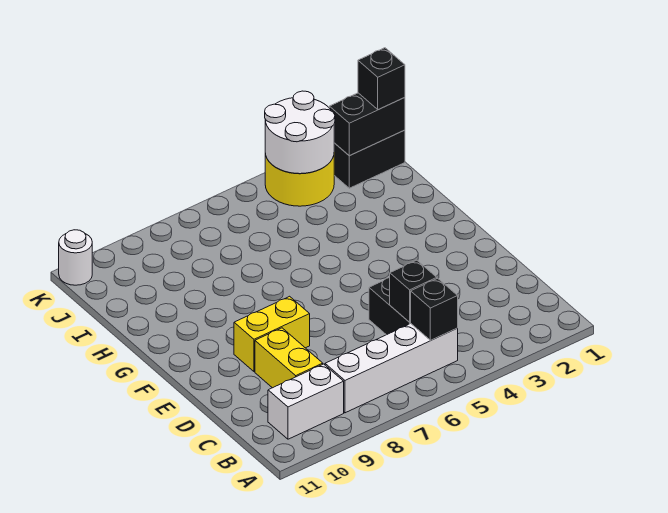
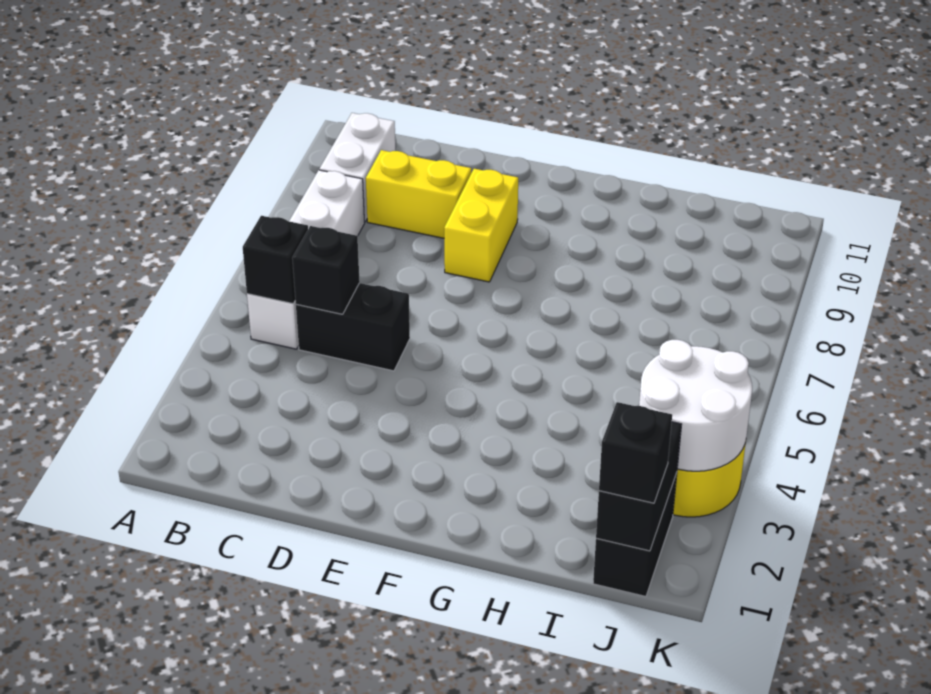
white round brick K11 level 1 -> none

